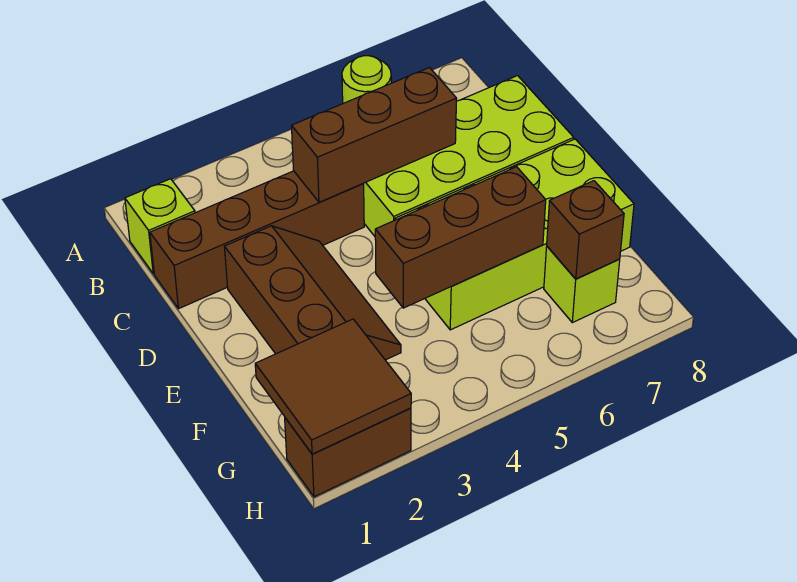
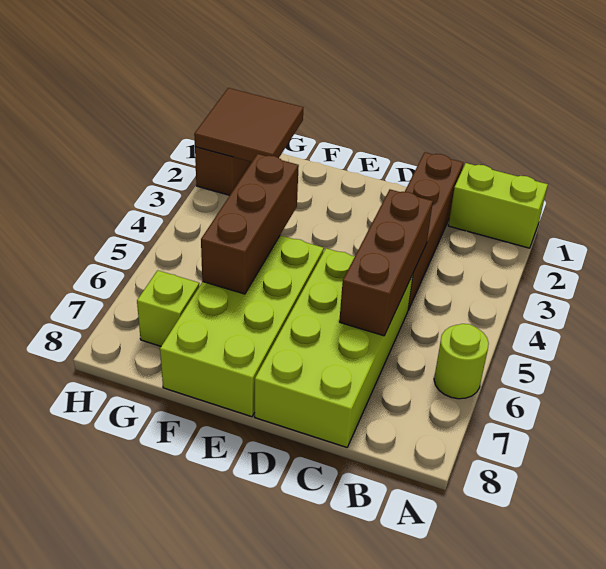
lime brick B1 level 1 -> lime brick A1:B1 level 1
brown slope D2:F3 level 1 top 2 -> none
brown brick G7 level 2 -> none

